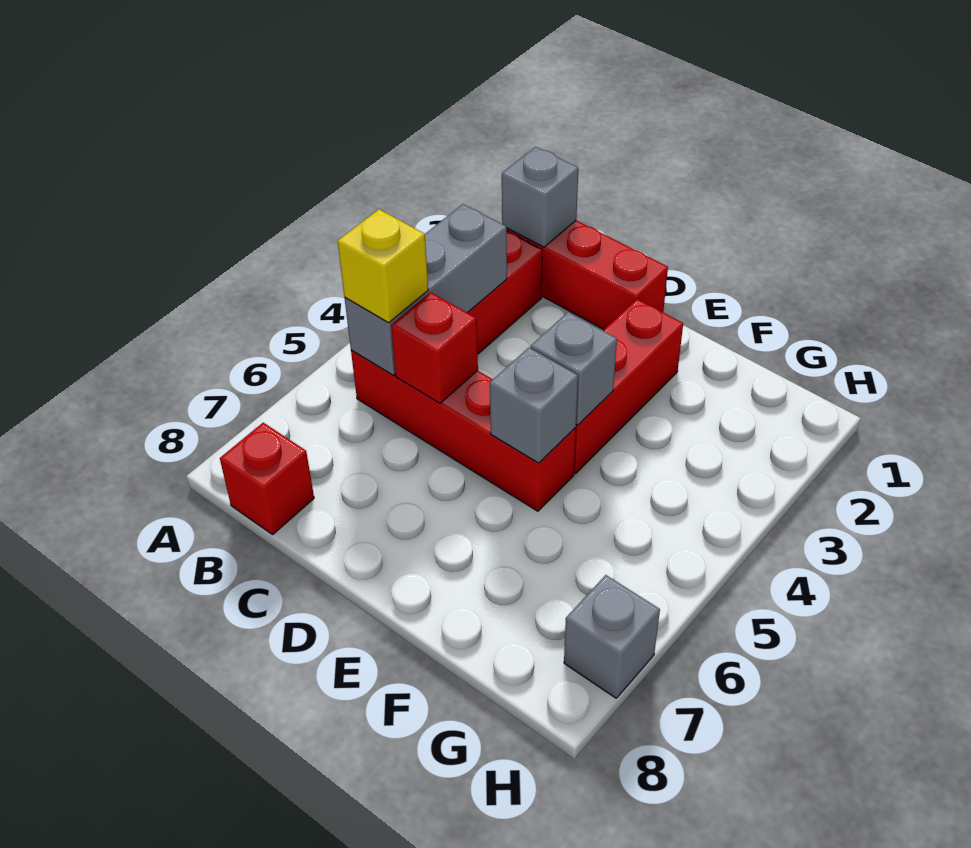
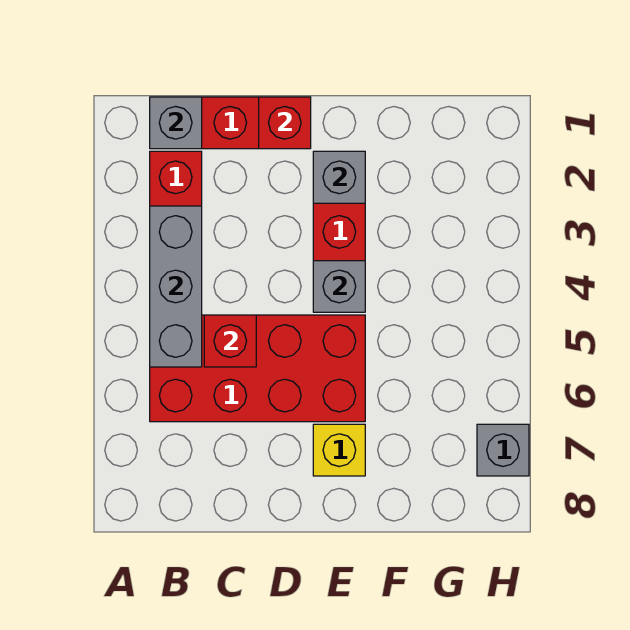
red brick B5:E5 level 1 -> red brick B5:E6 level 1
yellow brick B5 level 3 -> yellow brick E7 level 1
red brick B8 level 1 -> red brick D1 level 2
grey brick E5 level 2 -> grey brick E2 level 2

